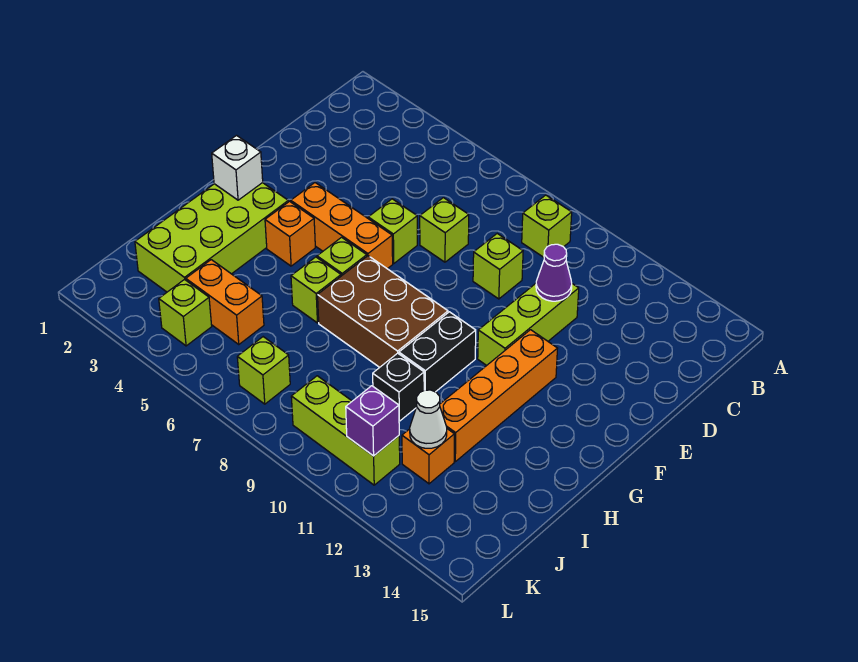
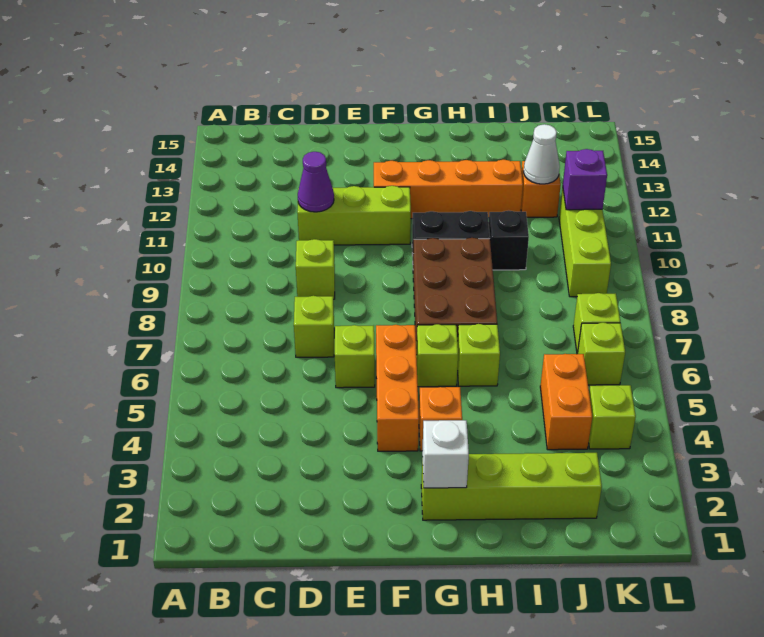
lime brick B9 level 1 -> lime brick K6 level 1
lime brick G2:J3 level 1 -> lime brick G2:J2 level 1

